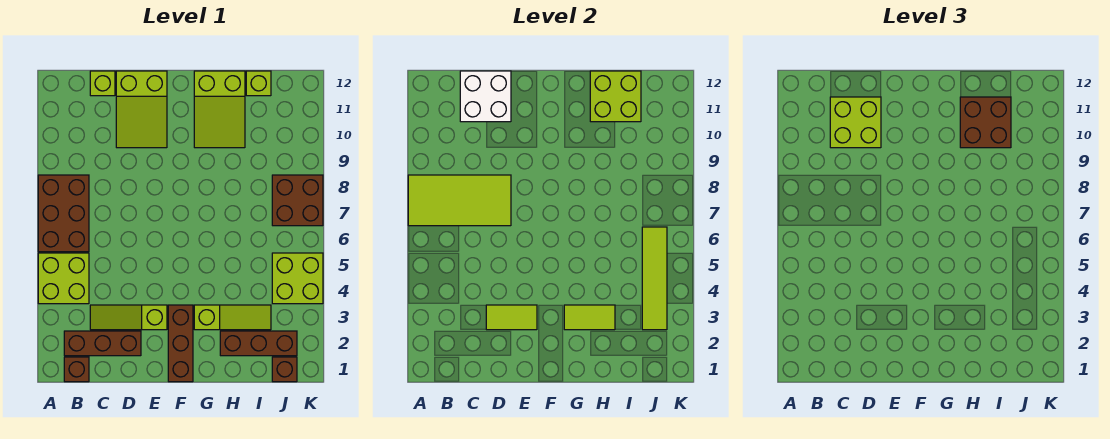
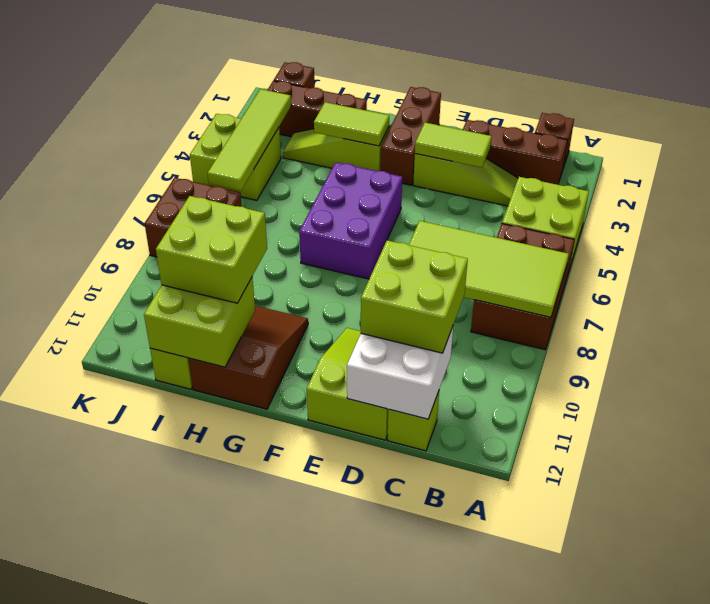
none -> purple brick F5:G7 level 1
lime slope G10:H12 level 1 top 12 -> brown slope G10:H12 level 1 top 12
brown brick H10:I11 level 3 -> lime brick H10:I11 level 3

